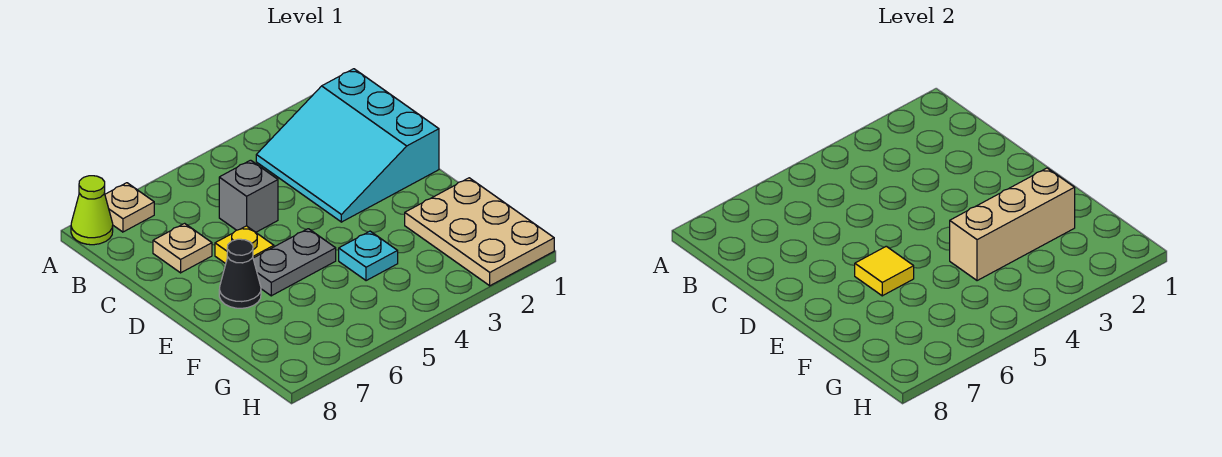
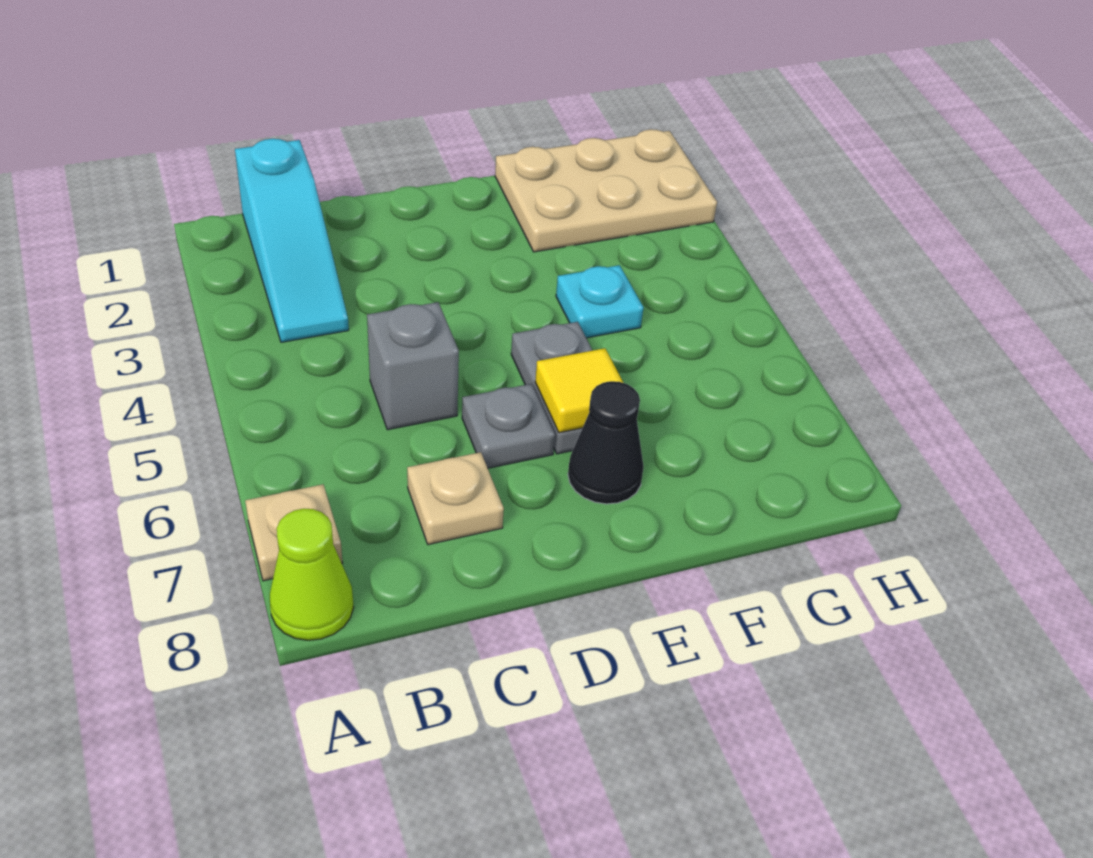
cyan slope B1:D3 level 1 top 1 -> cyan slope B1:B3 level 1 top 1
yellow plate D6 level 1 -> grey plate D6 level 1
tan brick F2:F4 level 2 -> none

